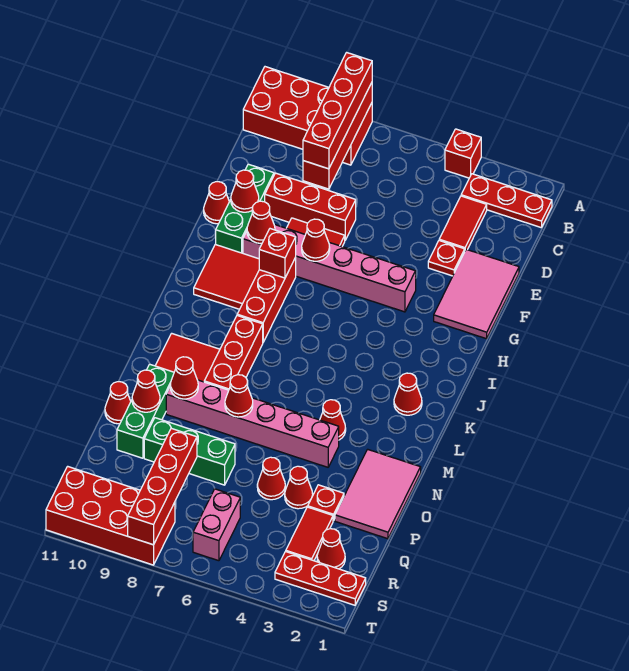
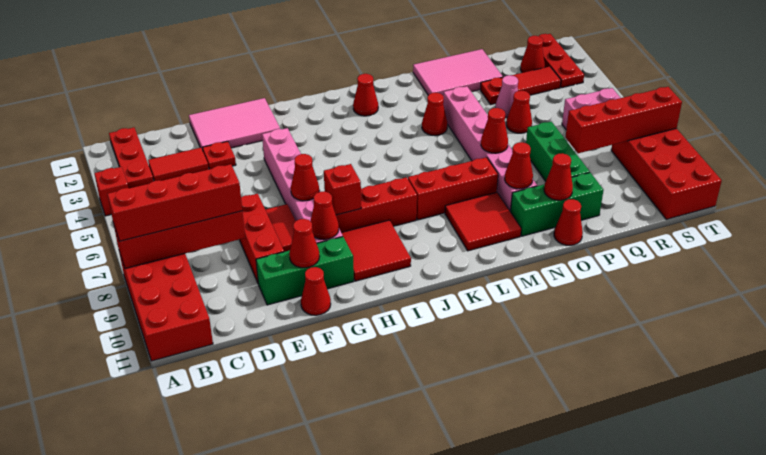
red cone P4 level 1 -> pink cone P4 level 1

